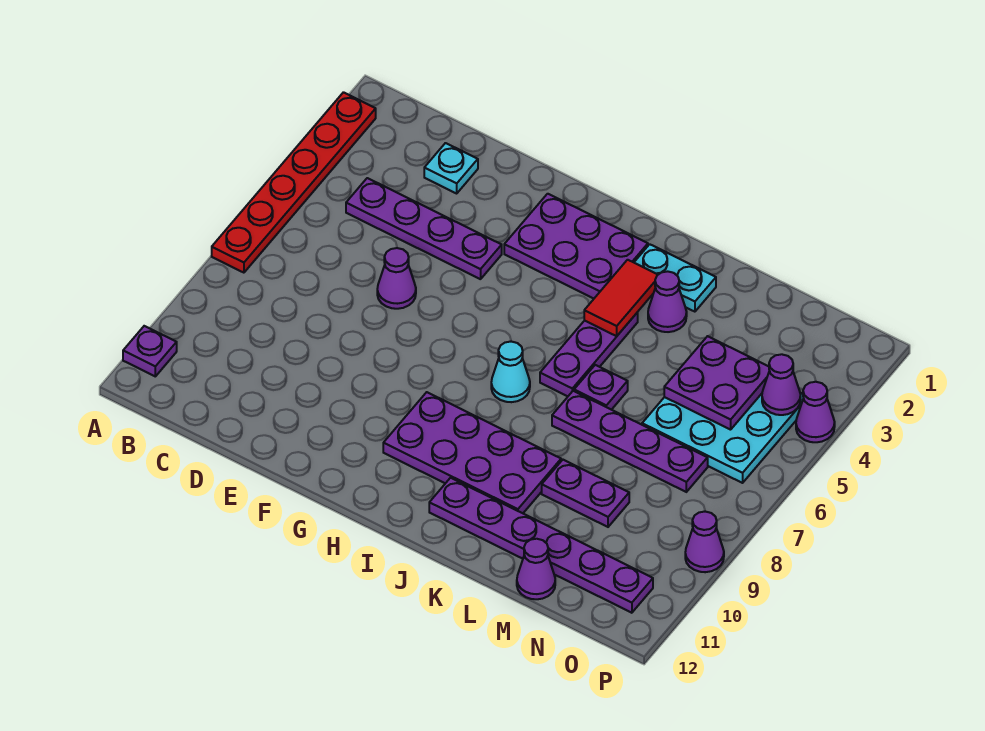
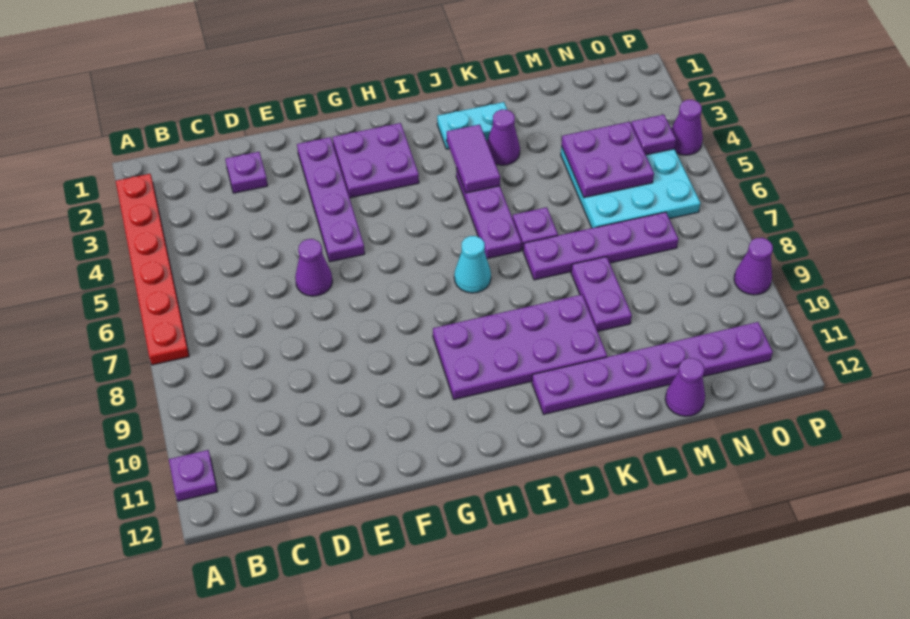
purple plate C4:F4 level 1 -> purple plate F2:F5 level 1
cyan plate D2 level 1 -> purple plate D2 level 1
purple plate G2:I3 level 1 -> purple plate G2:H3 level 1
red tile J3:J4 level 2 -> purple tile J3:J4 level 2
purple plate L9:M9 level 1 -> purple plate L8:L9 level 1
purple cone O4 level 2 -> purple plate O4 level 2

